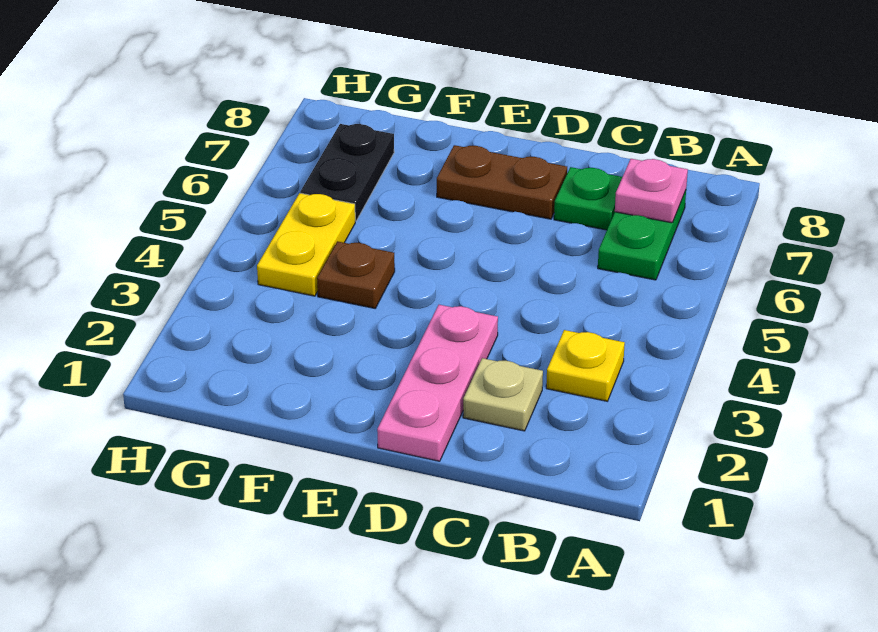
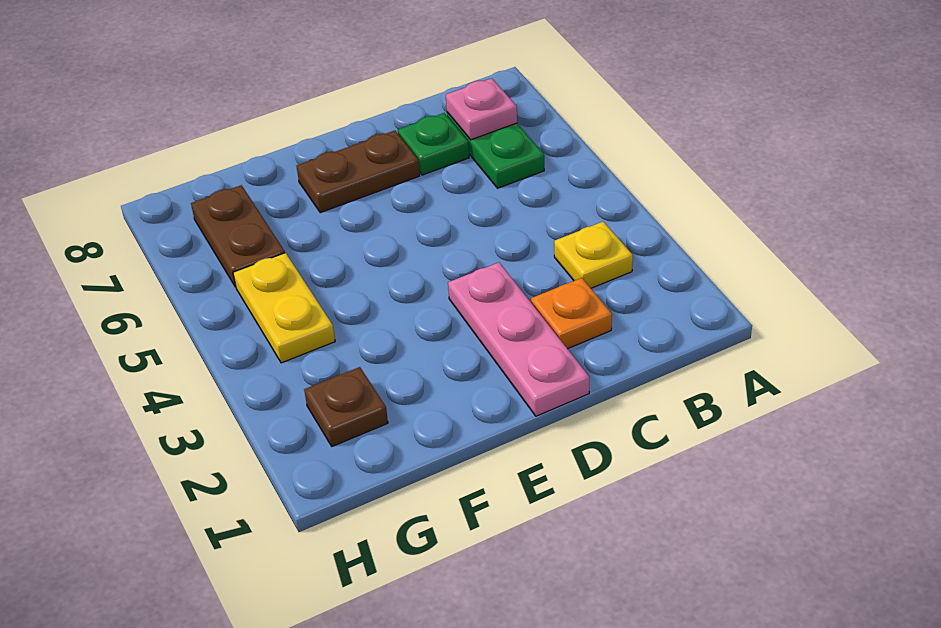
tan plate C2 level 1 -> orange plate C2 level 1
brown plate F4 level 1 -> brown plate G2 level 1
black plate G6:G7 level 1 -> brown plate G6:G7 level 1

